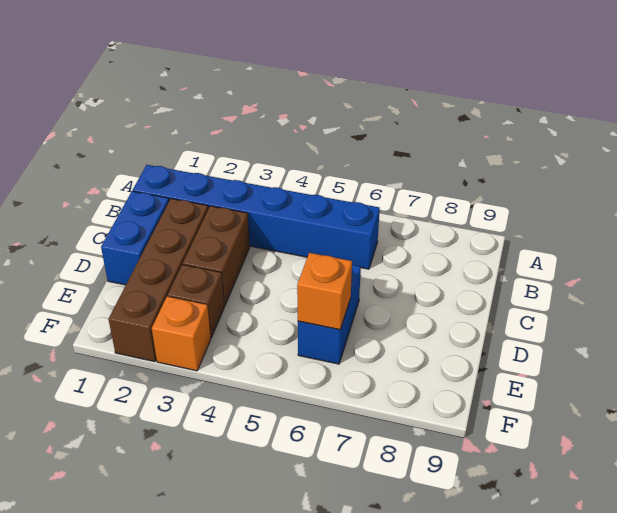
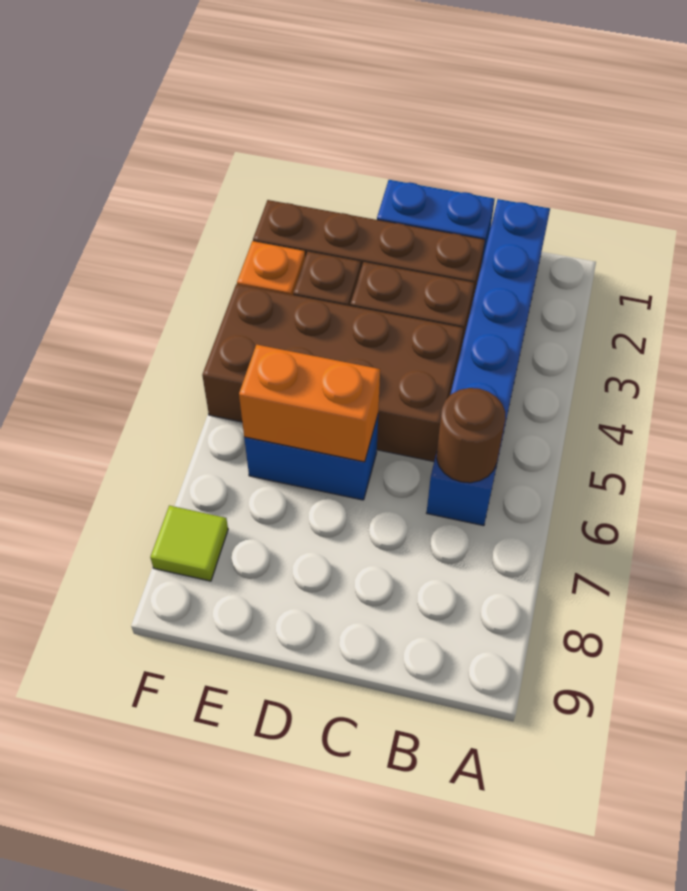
none -> brown round brick B6 level 2
none -> brown brick C4:F5 level 1
orange brick E6 level 2 -> orange brick D6:E6 level 2
none -> lime tile F8 level 1

